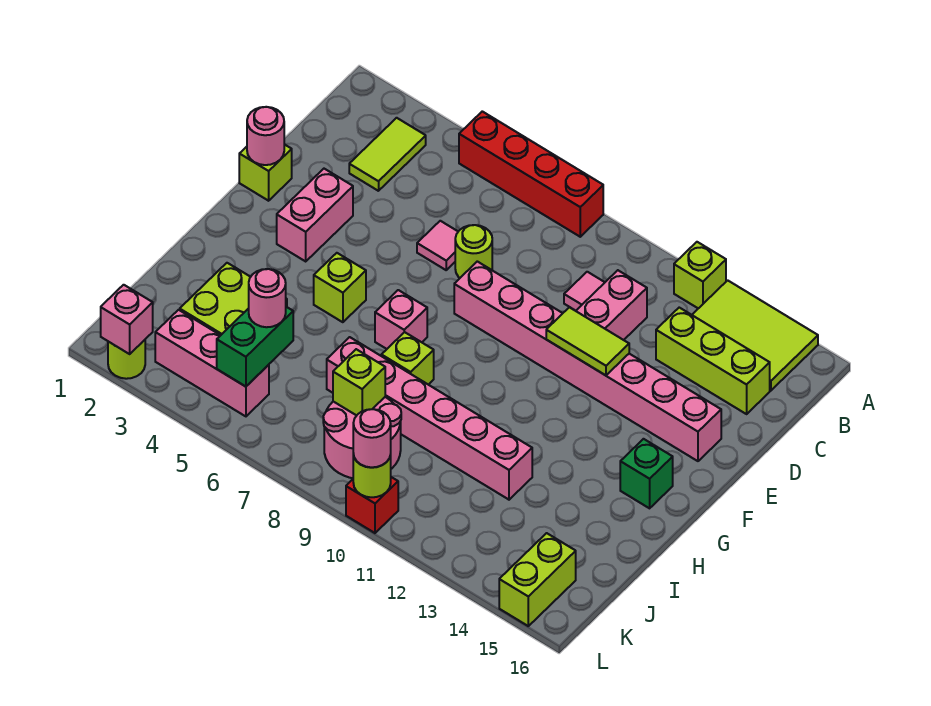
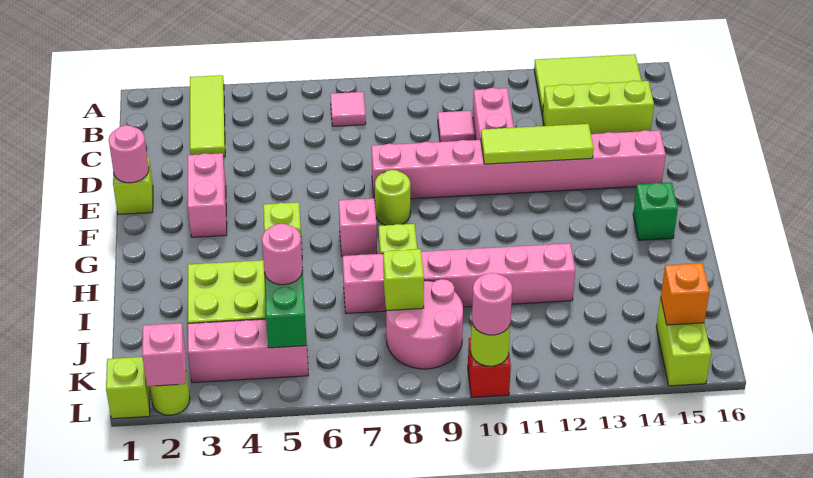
red brick A5:A8 level 1 -> none
lime brick A12 level 1 -> lime brick L1 level 1
lime tile B3:C3 level 1 -> lime tile A3:C3 level 1
pink tile D6 level 1 -> pink tile B7 level 1
lime round brick D7 level 1 -> lime round brick F8 level 1
lime tile E11:E12 level 2 -> lime tile E11:E13 level 2
none -> orange brick K15 level 2

